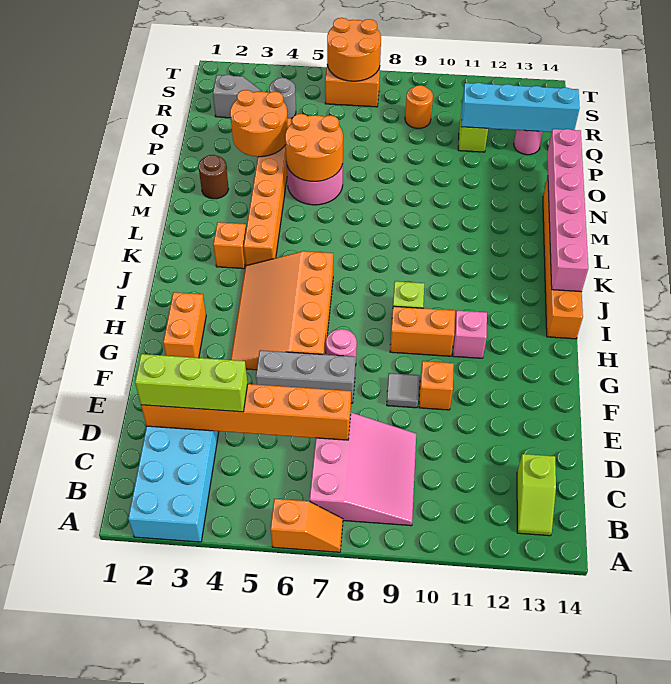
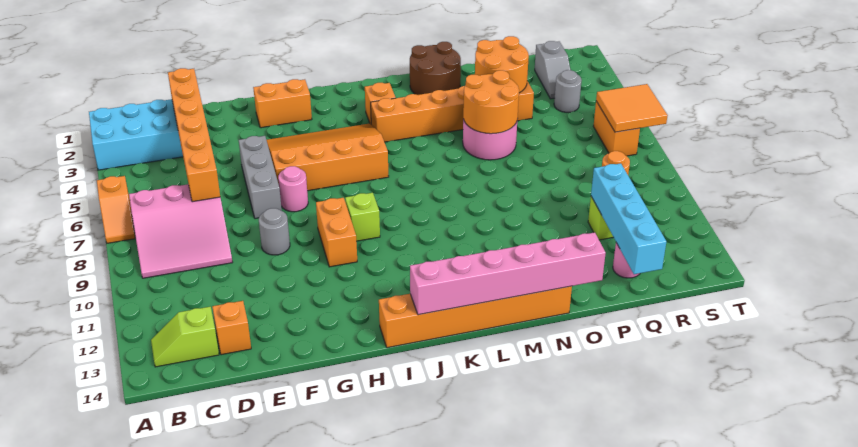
lime brick D2:D4 level 3 -> none
grey tile F9 level 1 -> grey round brick F9 level 1
orange brick F10 level 1 -> orange brick D13 level 1
pink brick H11 level 1 -> none
brown round brick N2 level 1 -> brown round brick M1:N2 level 1
orange round brick S6:T7 level 2 -> orange tile S6:T7 level 2

